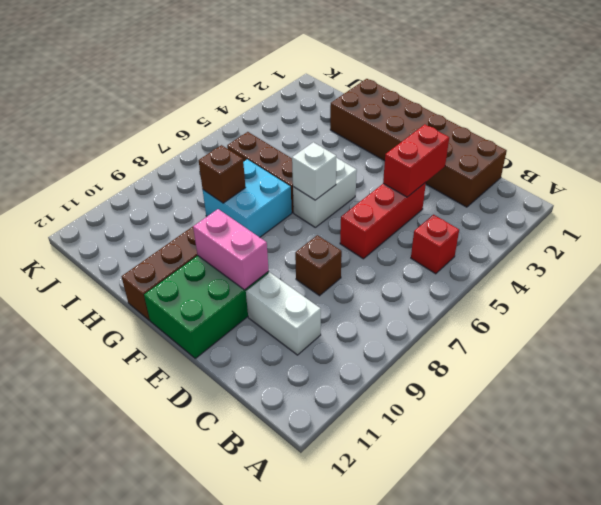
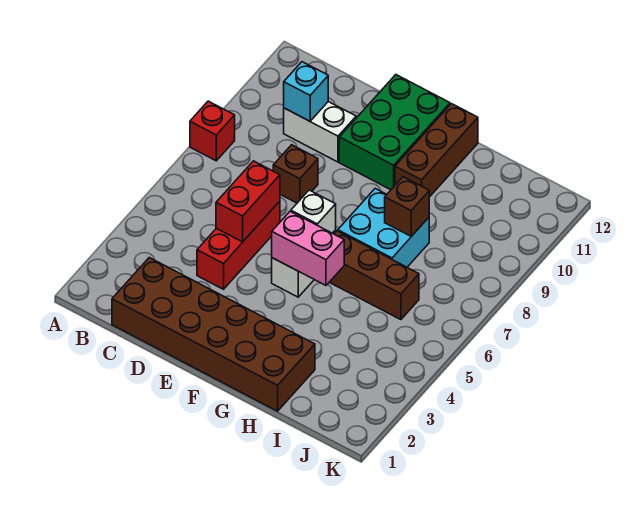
red brick B5 level 1 -> red brick A8 level 1
none -> cyan brick C10 level 2
red brick D3:D4 level 2 -> red brick D5:D6 level 2
pink brick E10:F10 level 2 -> pink brick F5:G5 level 2

